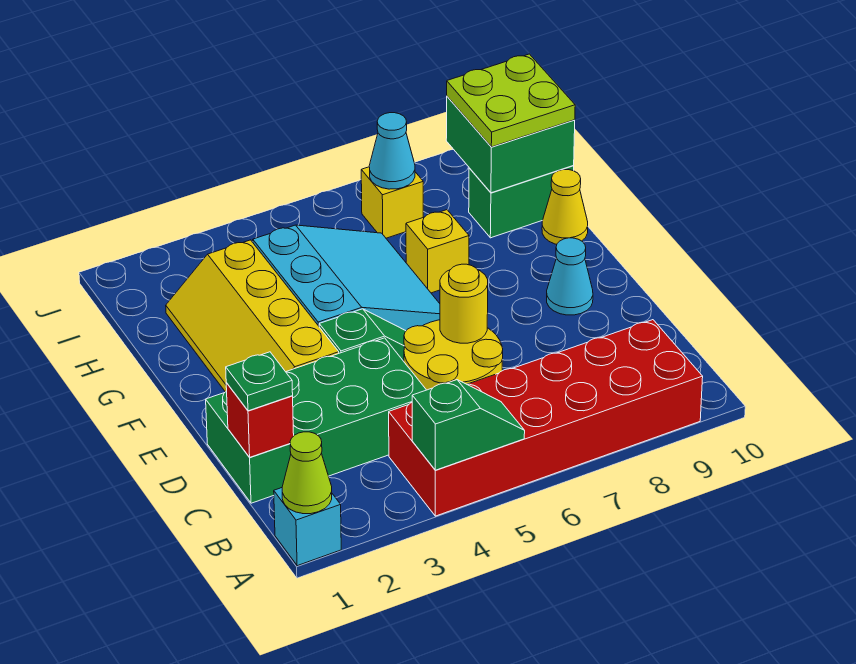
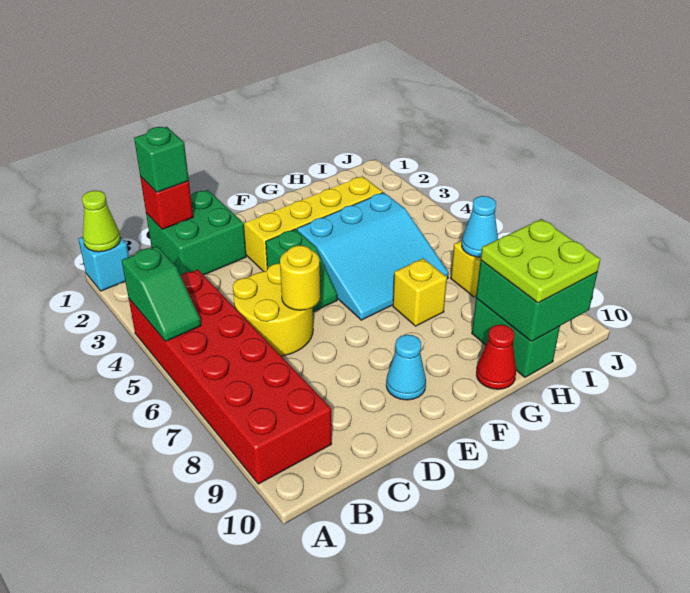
green brick C1:D4 level 1 -> green brick C1:D2 level 1
green plate C1 level 3 -> green brick C1 level 3
yellow cone G10 level 1 -> red cone G10 level 1

